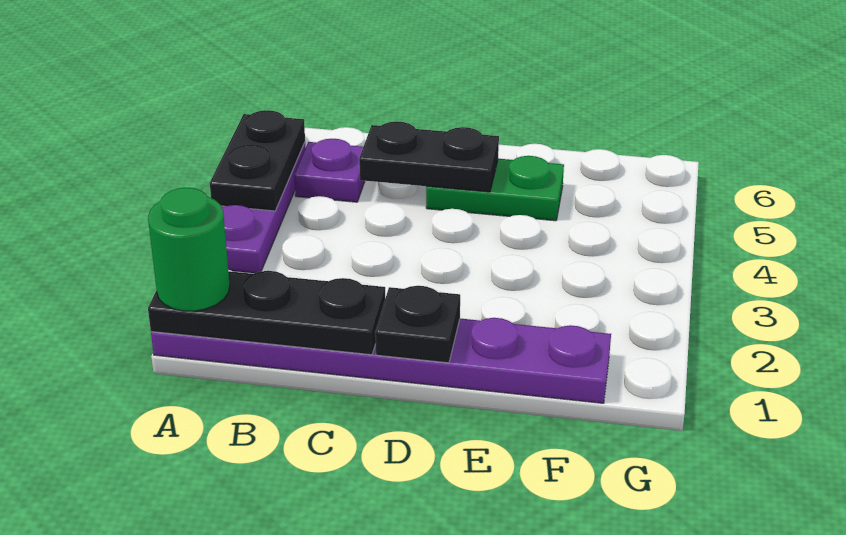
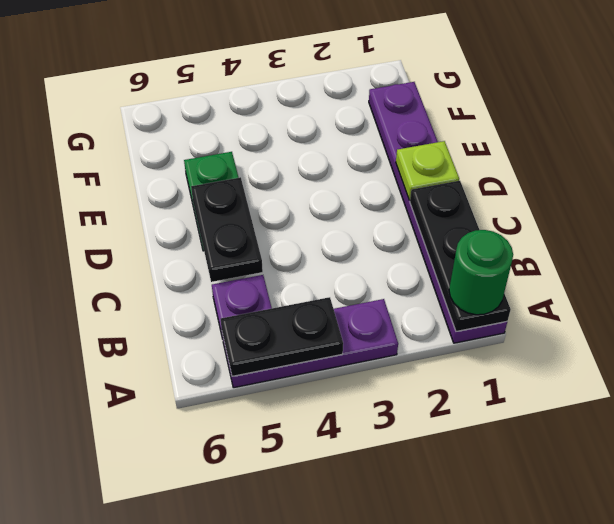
black plate D1 level 2 -> lime plate D1 level 2

